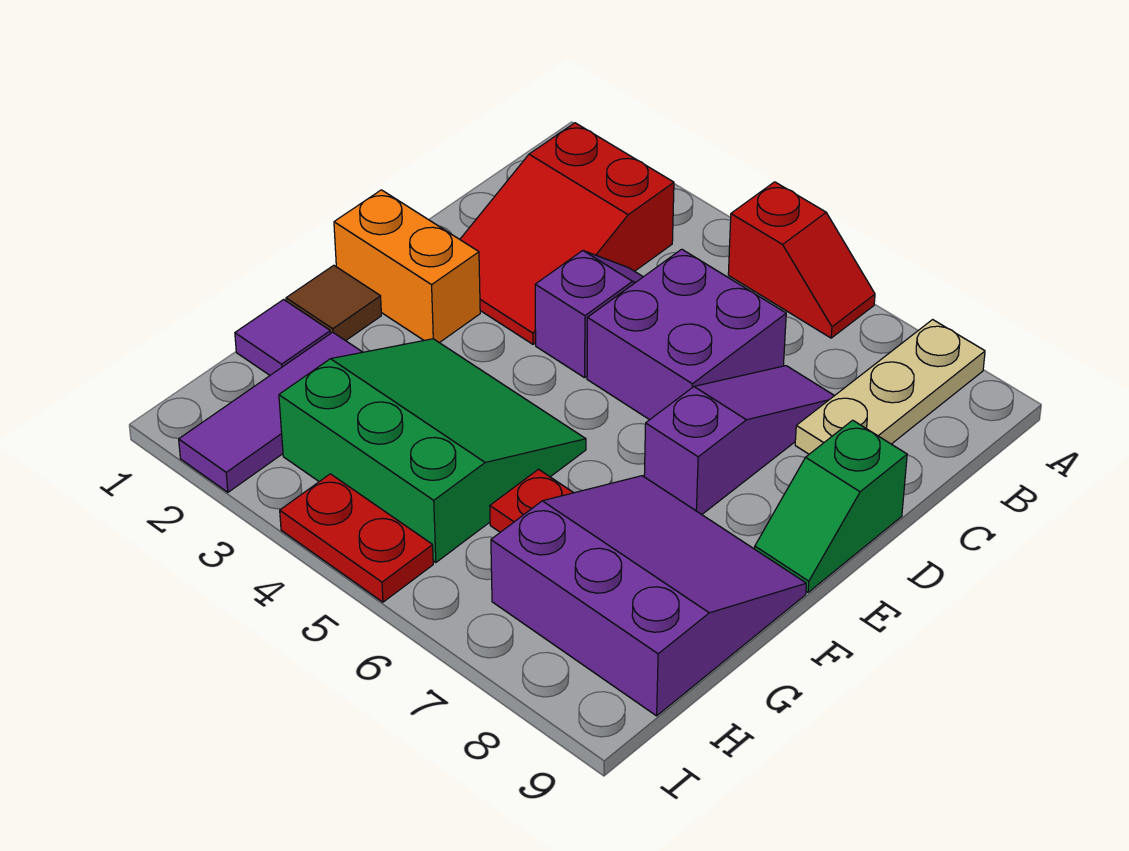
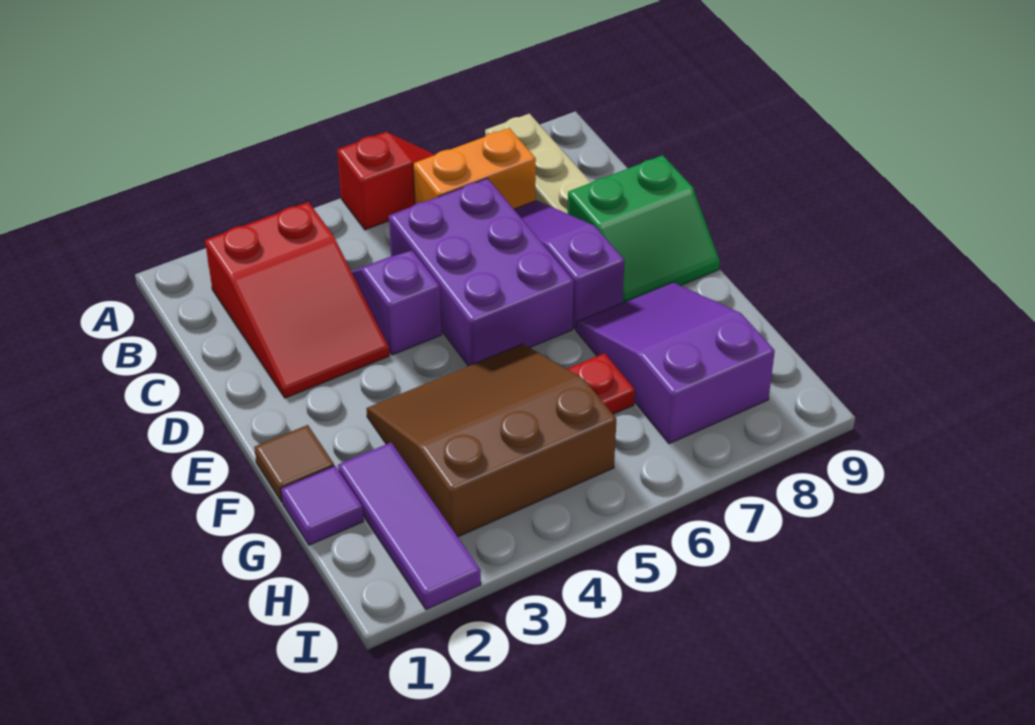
purple brick C5:D6 level 1 -> purple brick C5:E6 level 1
green slope D9:E9 level 1 top D -> green slope D8:E9 level 1 top D
orange brick E1:E2 level 1 -> orange brick B6:B7 level 1
green slope F3:H5 level 1 top H -> brown slope F3:H5 level 1 top H
purple slope F7:H9 level 1 top H -> purple slope F7:H8 level 1 top H
red plate I4:I5 level 1 -> none

